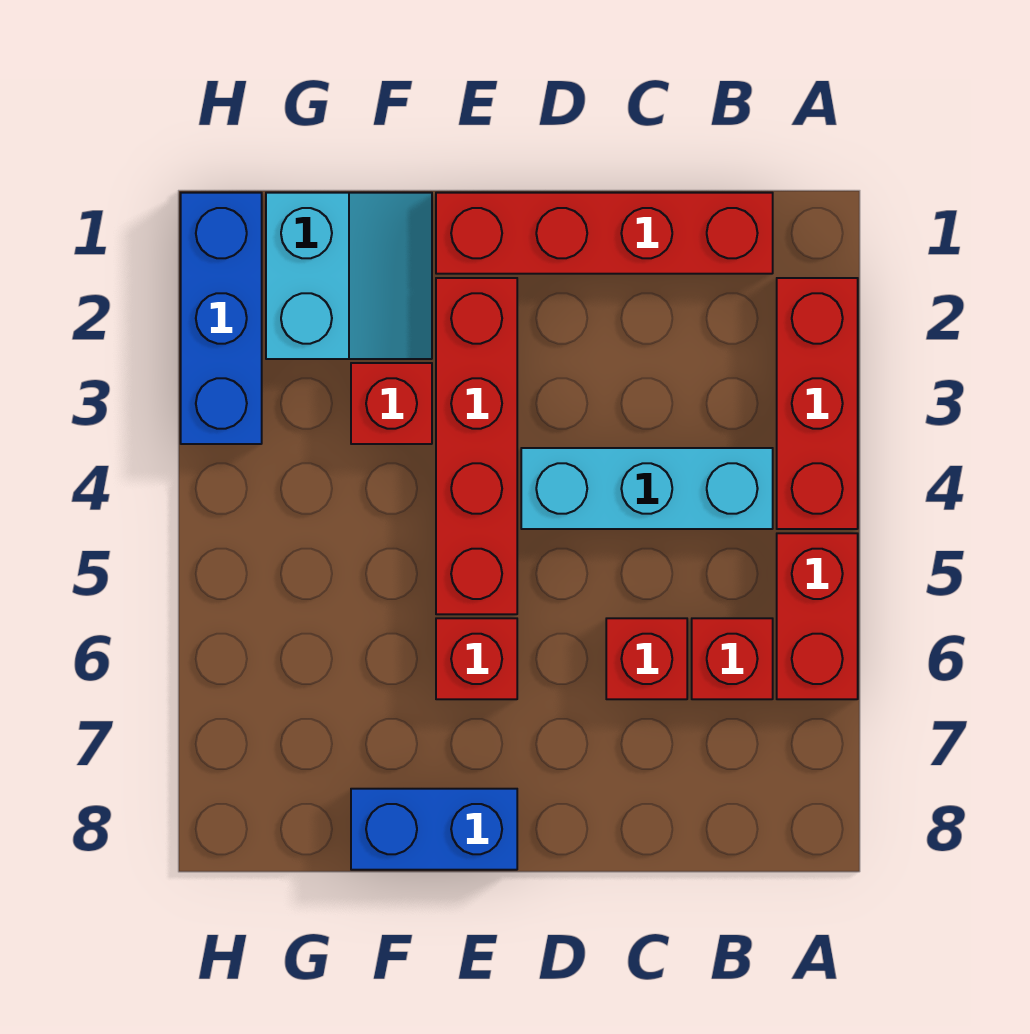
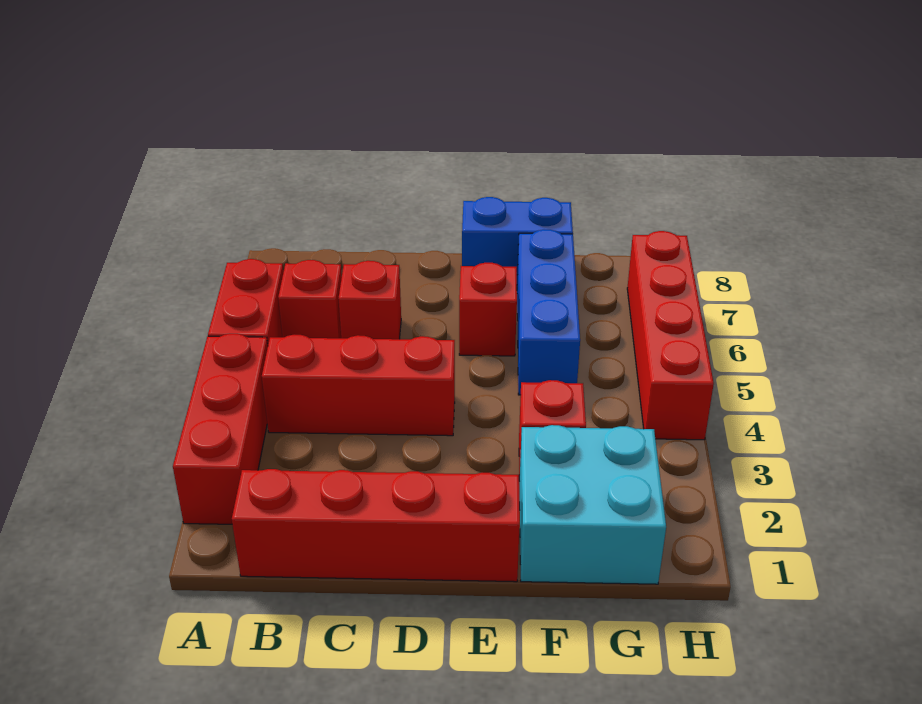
cyan brick B4:D4 level 1 -> red brick B4:D4 level 1
red brick E2:E5 level 1 -> red brick H4:H7 level 1
cyan slope F1:G2 level 1 top G -> cyan brick F1:G2 level 1
blue brick H1:H3 level 1 -> blue brick F5:F7 level 1

